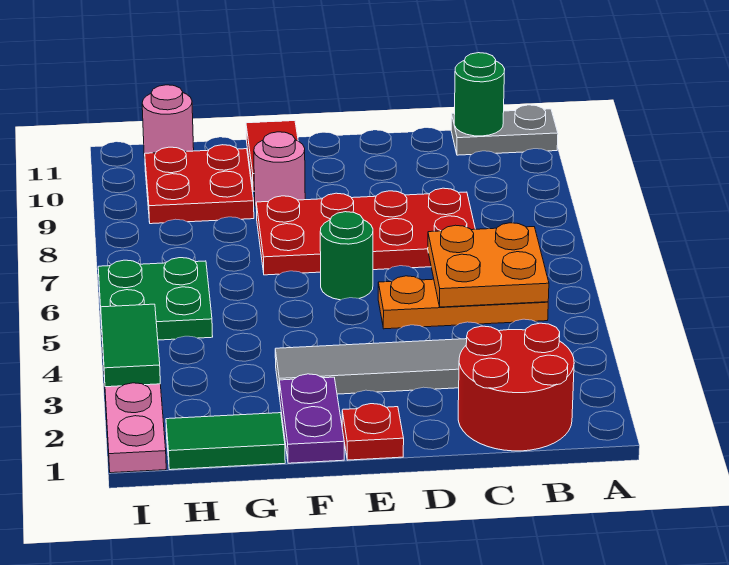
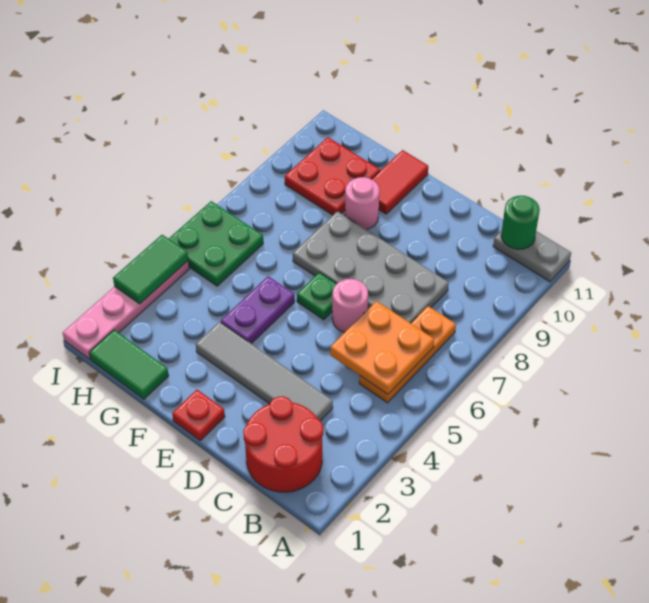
orange plate B5:D5 level 1 -> orange plate B5:B7 level 1
red plate C7:F8 level 1 -> grey plate C7:F8 level 1
green round brick E6 level 1 -> green plate E6 level 1
purple plate F1:F2 level 1 -> purple plate F4:F5 level 1
pink round brick H11 level 1 -> pink round brick D6 level 1

